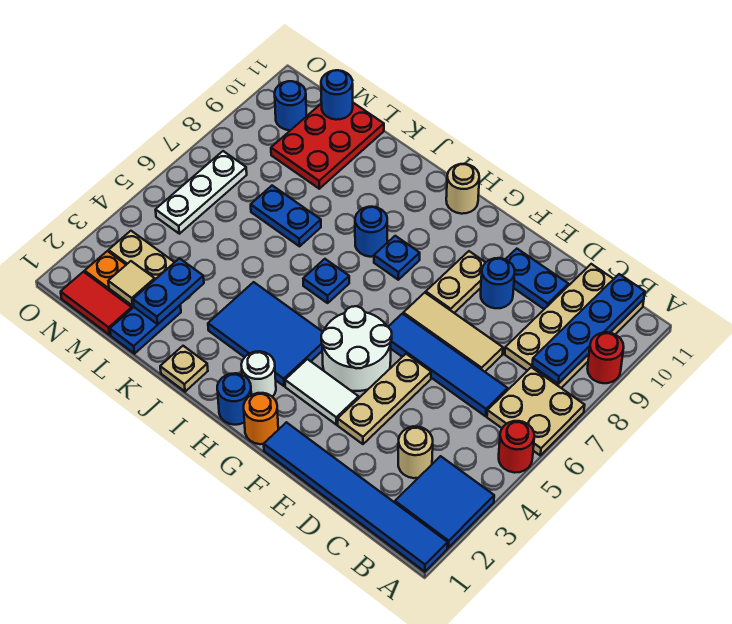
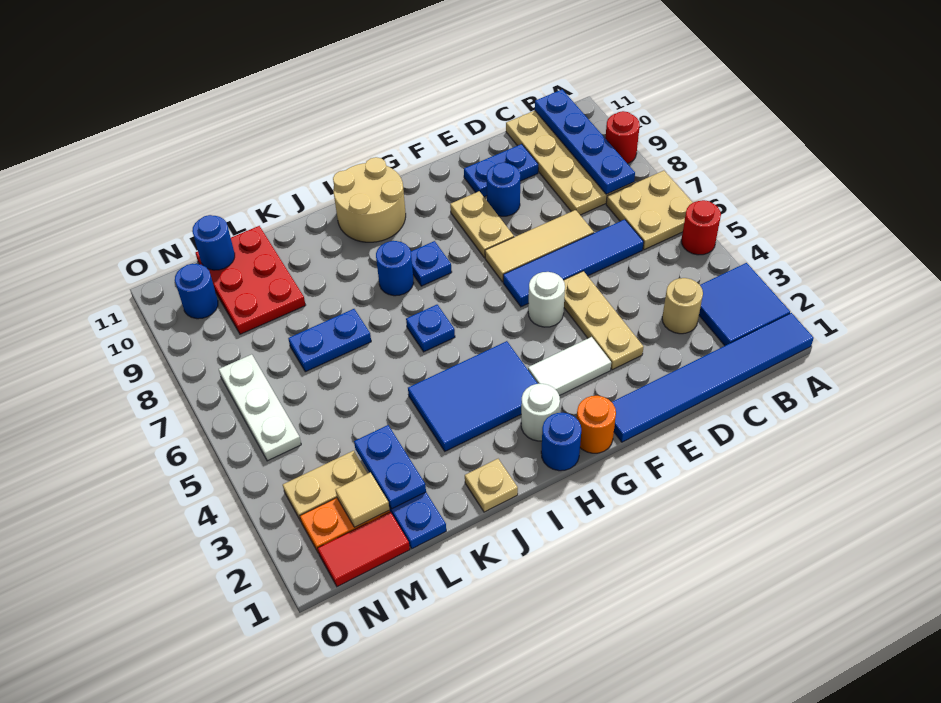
white round brick F4:G5 level 1 -> white round brick F5 level 1
tan round brick H11 level 1 -> tan round brick H10:I11 level 1

